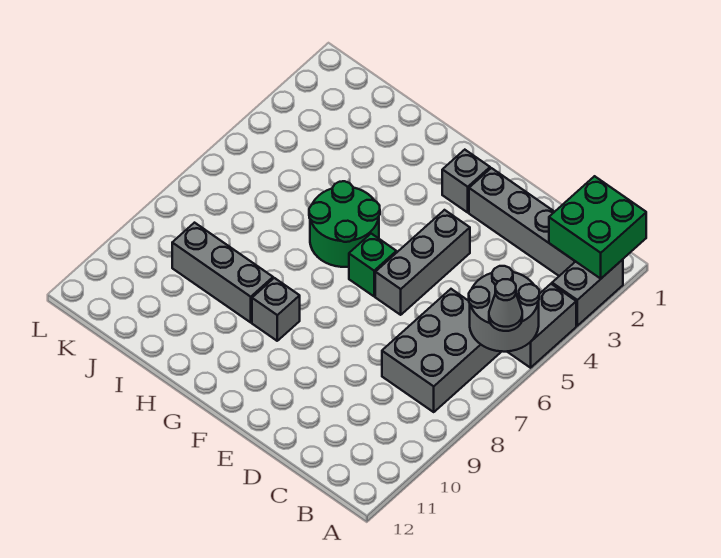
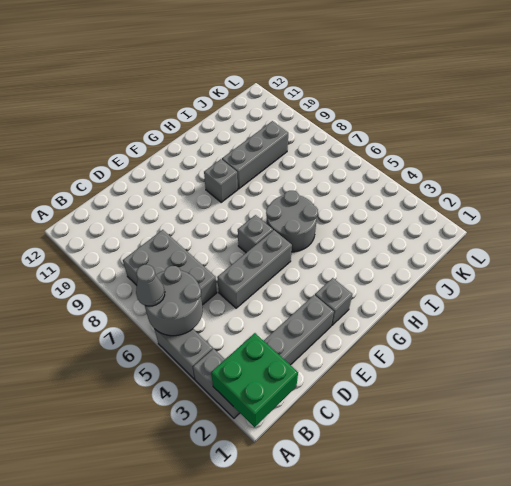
grey brick E4:E6 level 1 -> grey brick D5:F5 level 1
green brick F6 level 1 -> grey brick F6 level 1
green round brick G5:H6 level 1 -> grey round brick G5:H6 level 1

